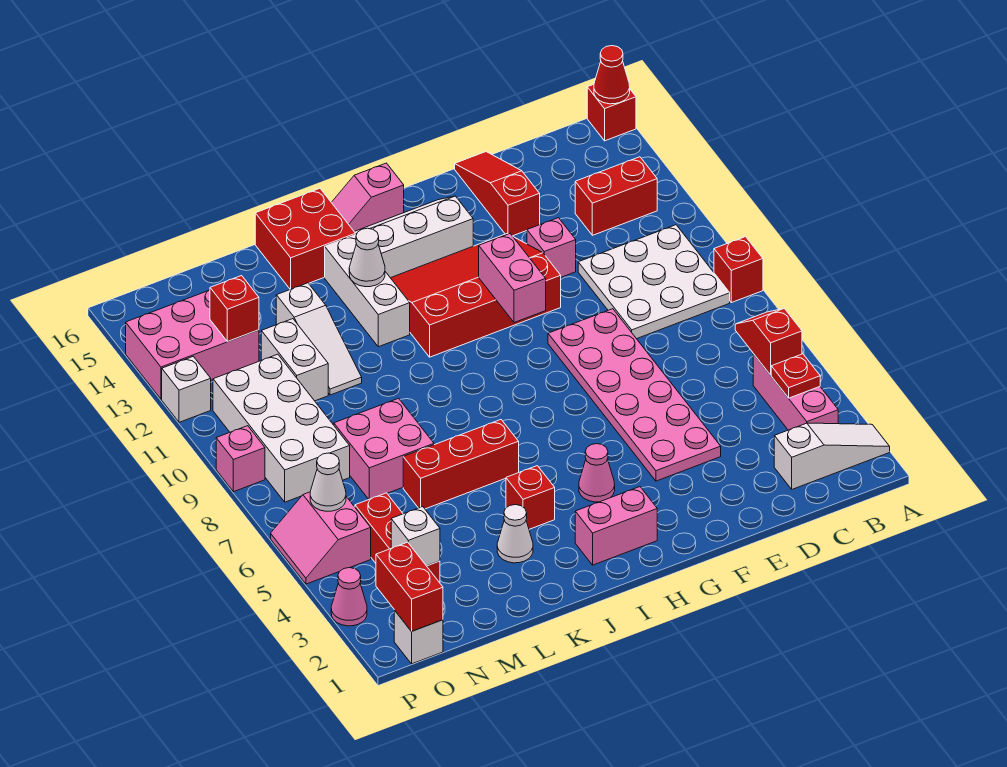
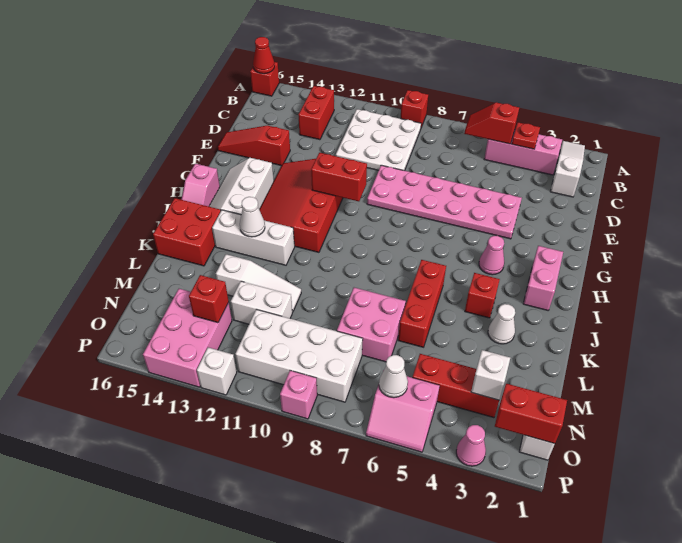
pink brick E12 level 1 -> none
pink brick G10:G11 level 2 -> red brick G10:G11 level 2

